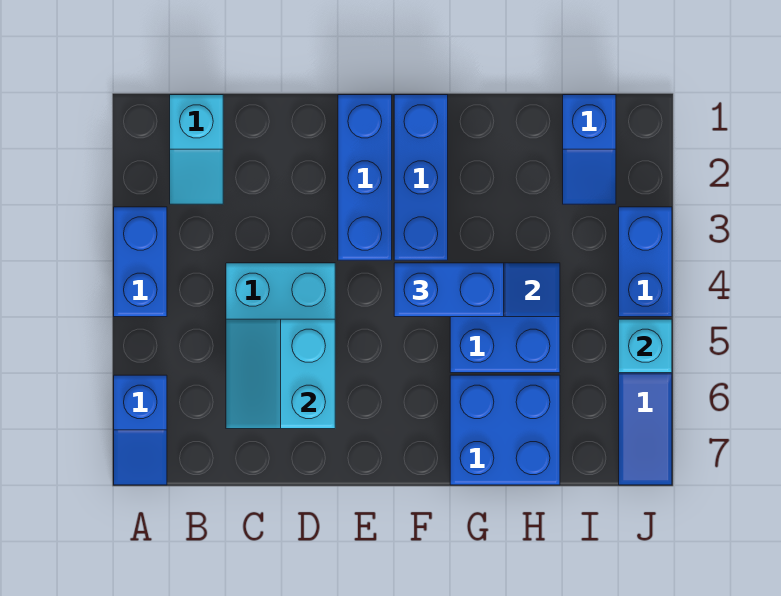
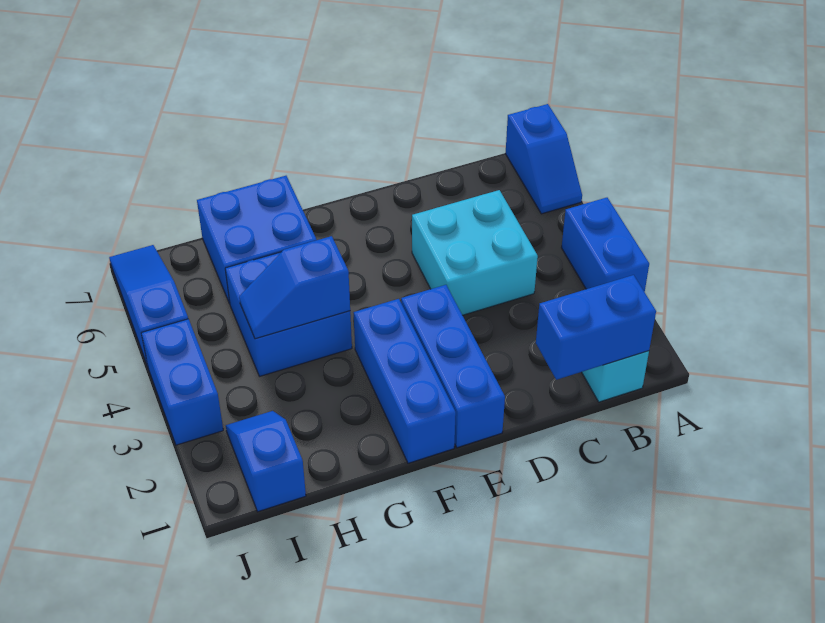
blue slope A6:A7 level 1 top 6 -> blue slope A6:A7 level 1 top 7
cyan slope C5:D6 level 2 top D -> none
blue brick F4:G4 level 3 -> blue brick B1:C1 level 2
cyan brick J5 level 2 -> none

